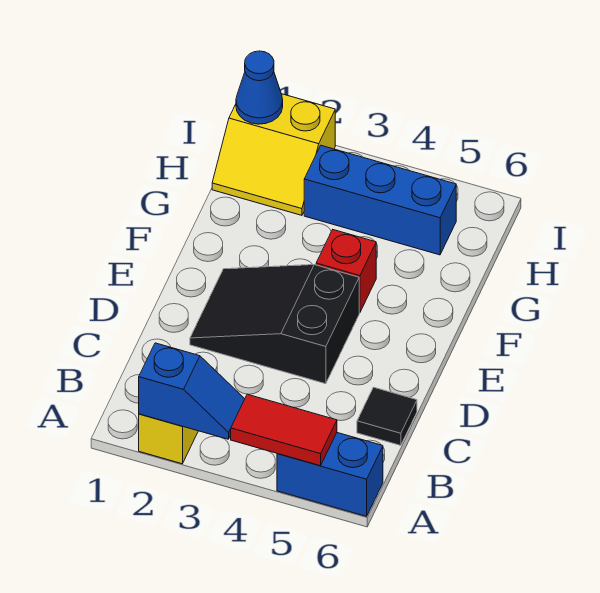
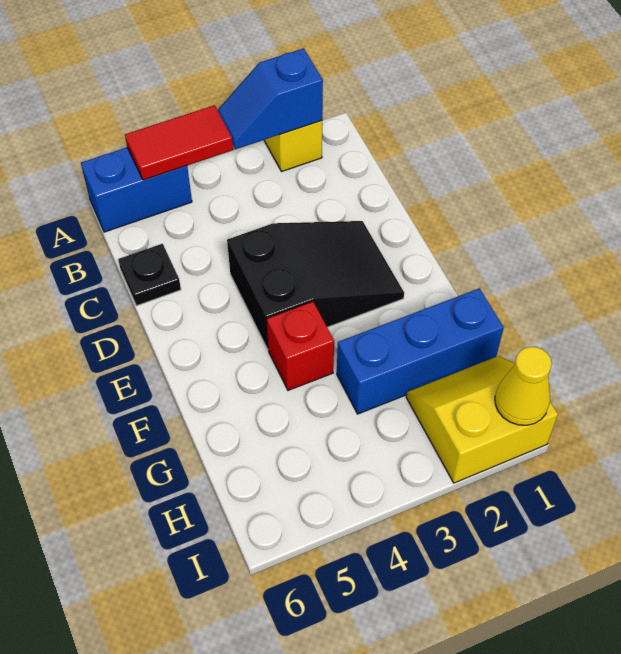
black tile C6 level 1 -> black plate C6 level 1
blue brick H3:H5 level 1 -> blue brick G1:G3 level 1
blue cone I1 level 2 -> yellow cone I1 level 2

